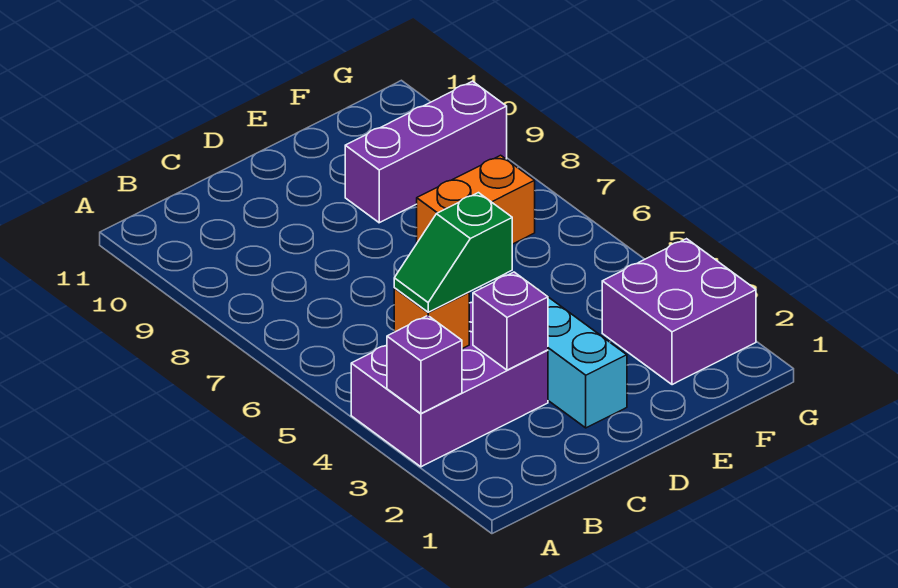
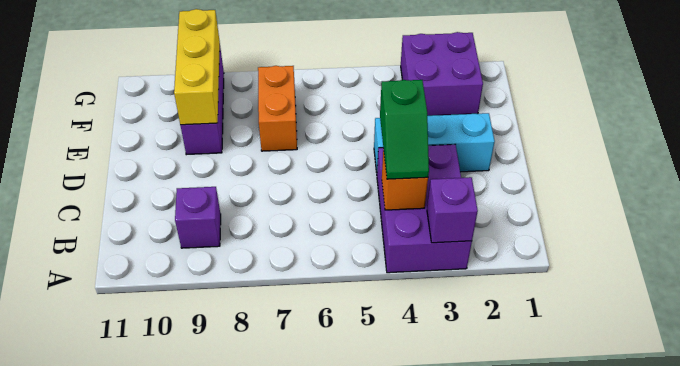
purple brick C3 level 2 -> purple brick B9 level 1
none -> yellow brick E9:G9 level 2

